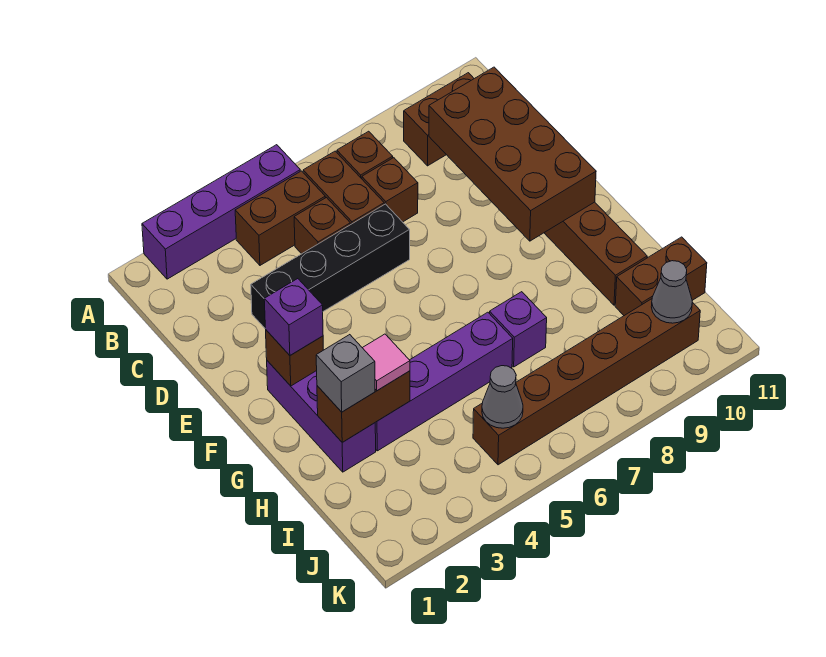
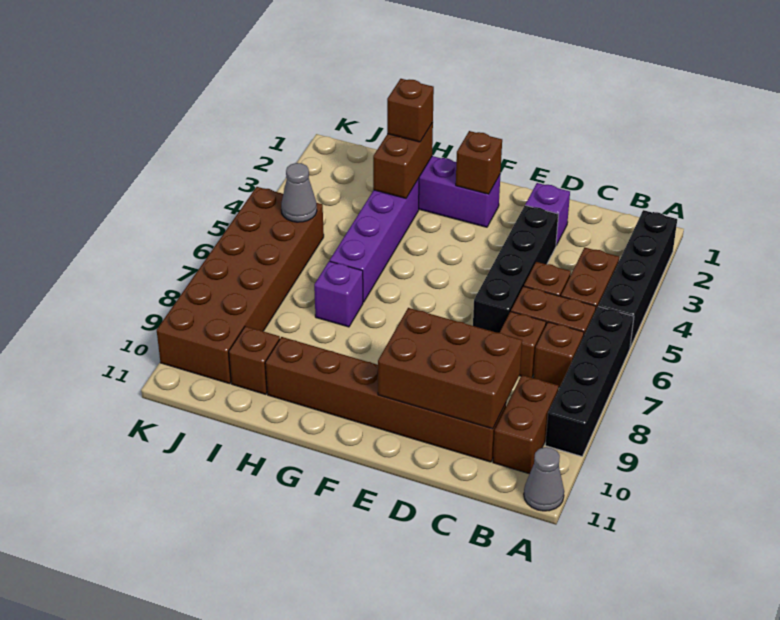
purple brick A2:A5 level 1 -> black brick A2:A5 level 1
none -> black brick A6:A9 level 1
brown brick C9:F10 level 2 -> brown brick C9:E10 level 2
purple brick F2 level 3 -> purple brick D2 level 1
grey brick H2 level 3 -> brown brick H2 level 3
pink tile H3 level 3 -> none
brown brick I10:I11 level 1 -> brown brick I10 level 1
brown brick J5:J10 level 1 -> brown brick J5:K10 level 1
grey cone J10 level 2 -> grey cone A11 level 1

